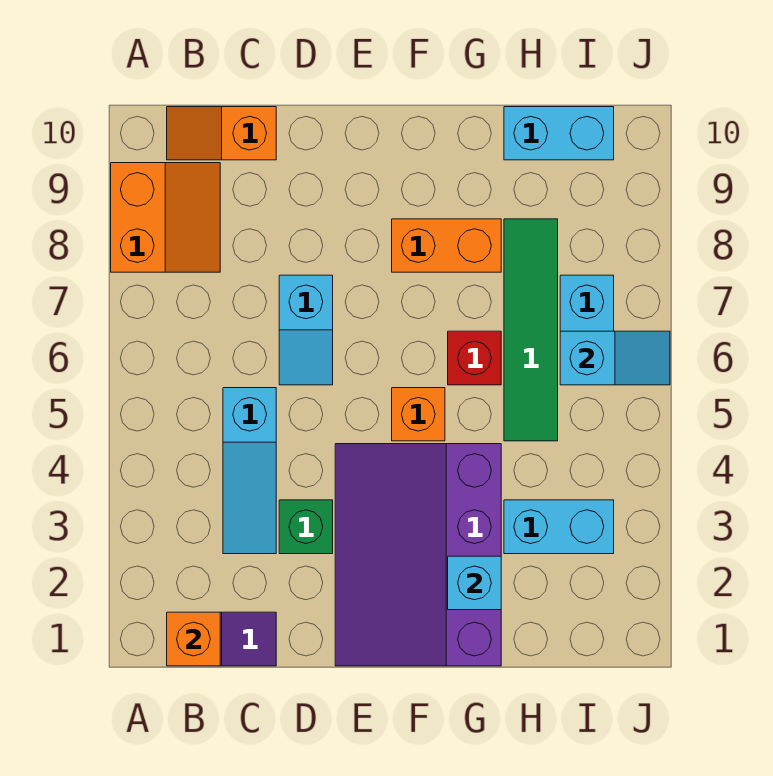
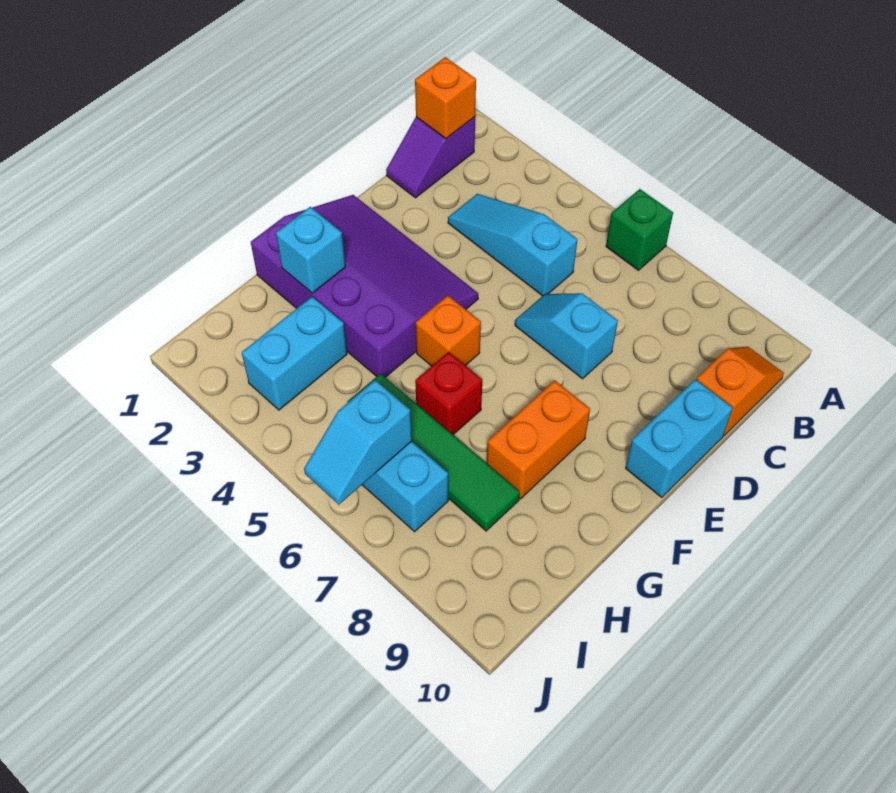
orange slope A8:B9 level 1 top A -> none
green brick D3 level 1 -> green brick A6 level 1
cyan brick H10:I10 level 1 -> cyan brick D10:E10 level 1

